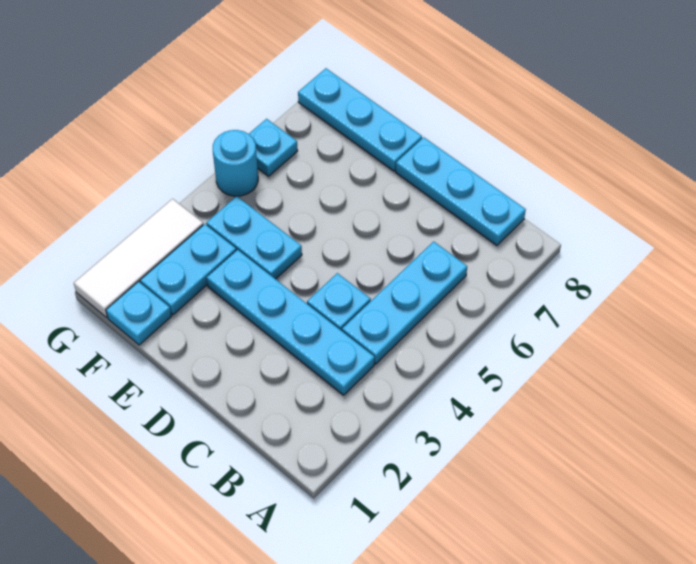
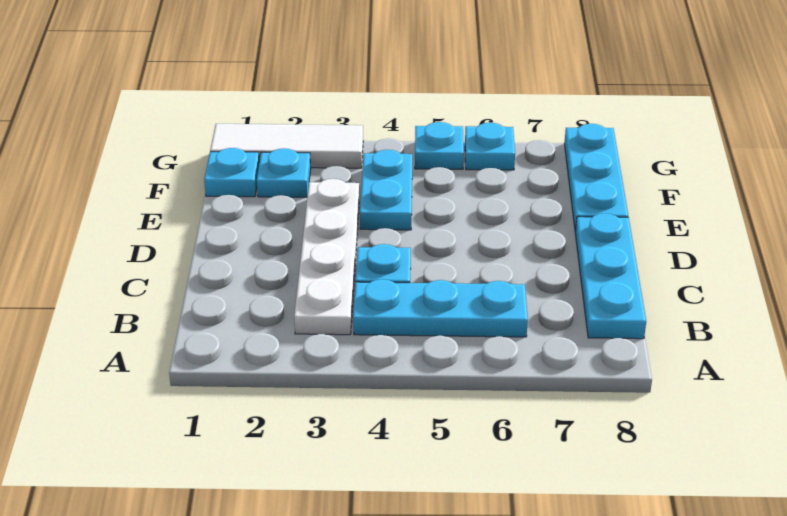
cyan plate B3:E3 level 1 -> white plate B3:E3 level 1
cyan plate F2:F3 level 1 -> cyan plate F2 level 1
cyan round brick G5 level 1 -> cyan plate G5 level 1

